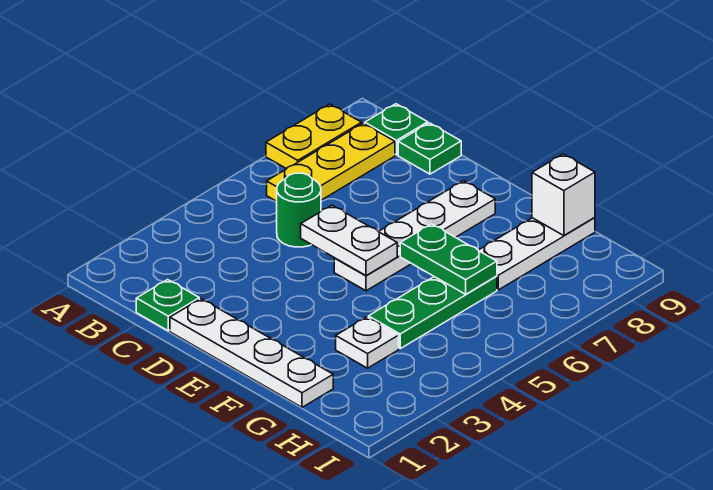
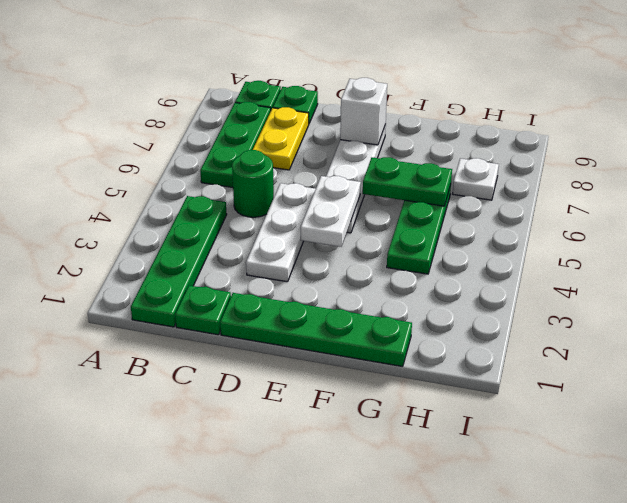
yellow plate A7:A8 level 1 -> yellow plate C7:C8 level 1
none -> green plate B1:B4 level 1
yellow plate B6:B8 level 1 -> green plate B6:B8 level 1
white plate D1:G1 level 1 -> green plate D1:G1 level 1
white plate D5:E5 level 2 -> white plate E4:E5 level 2
white plate G3 level 1 -> white plate H7 level 1
white plate G7:G9 level 1 -> white plate D3:D5 level 1
white brick G9 level 2 -> white brick E8 level 2

